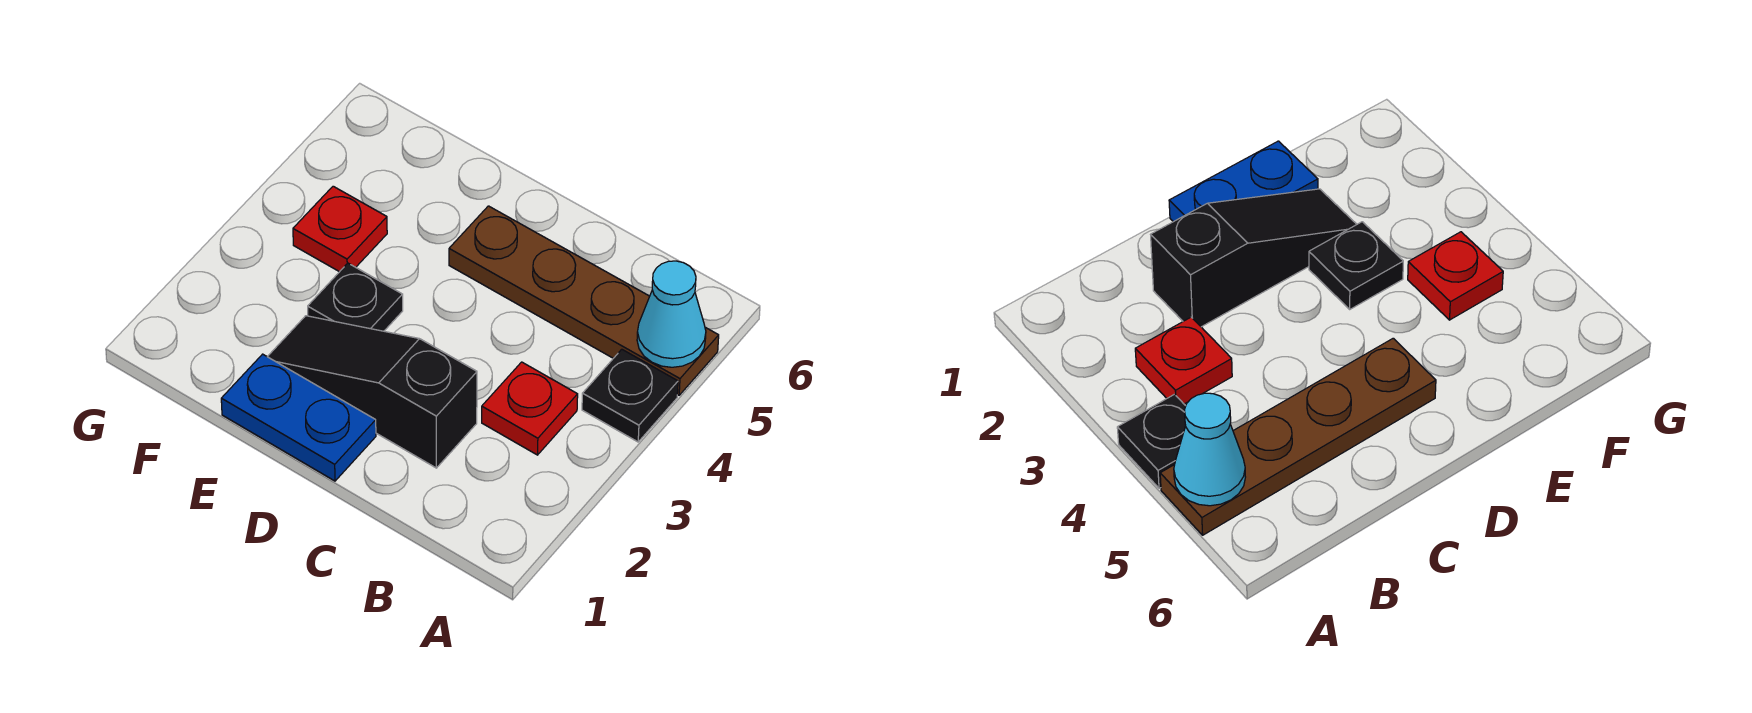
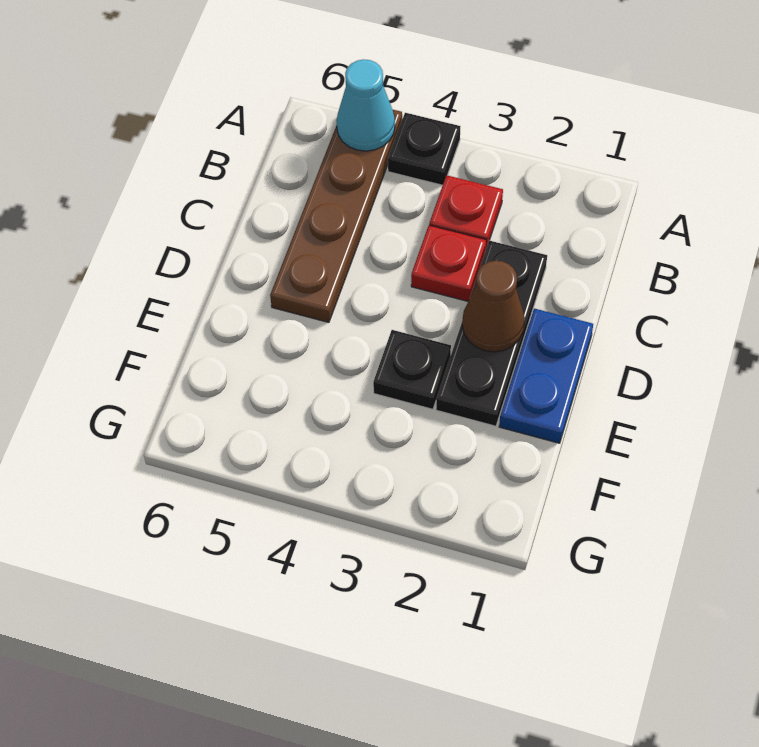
black slope C2:E2 level 1 top C -> black plate C2:E2 level 1
none -> brown cone D2 level 2
red plate F4 level 1 -> red plate C3 level 1

